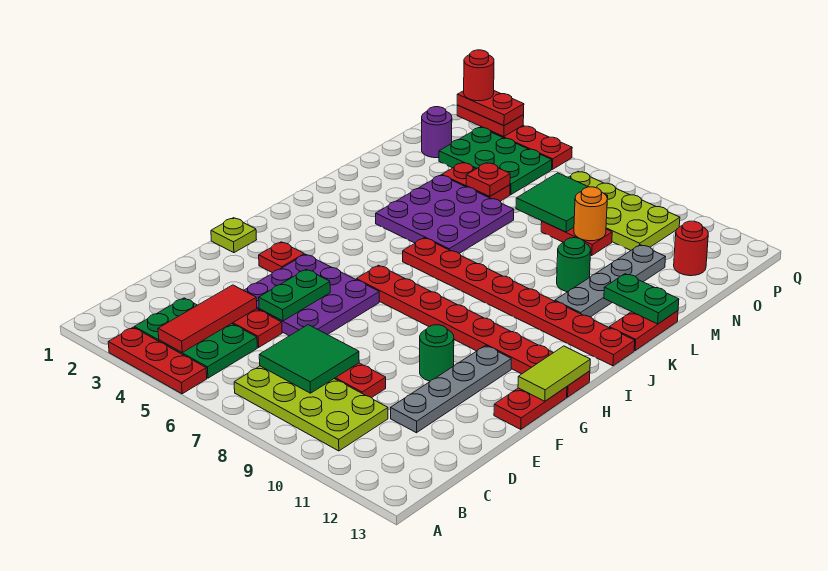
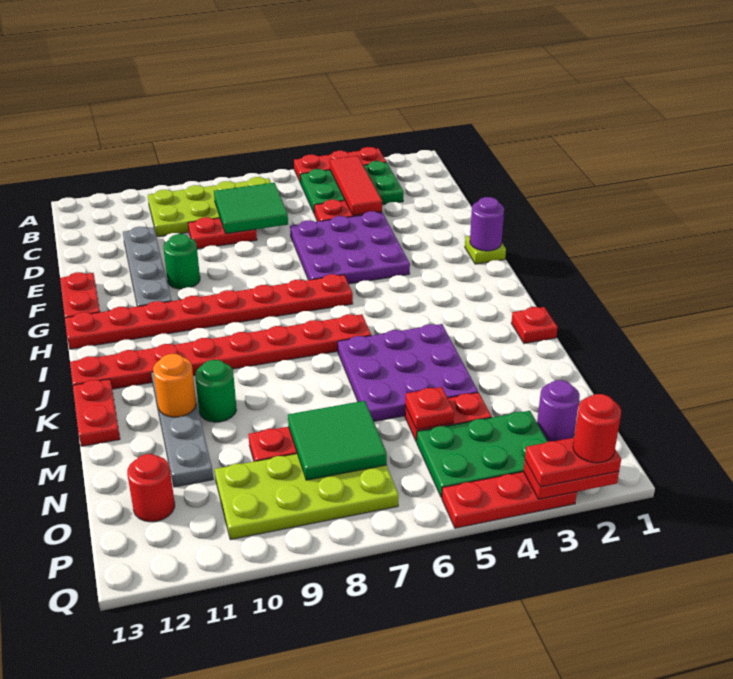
green plate E5:F5 level 2 -> none
none -> purple round brick G1 level 2
red plate G3 level 1 -> red plate K1 level 1
lime tile G13:H13 level 2 -> none
green plate L12:L13 level 2 -> none
orange round brick N9 level 2 -> orange round brick L11 level 2

